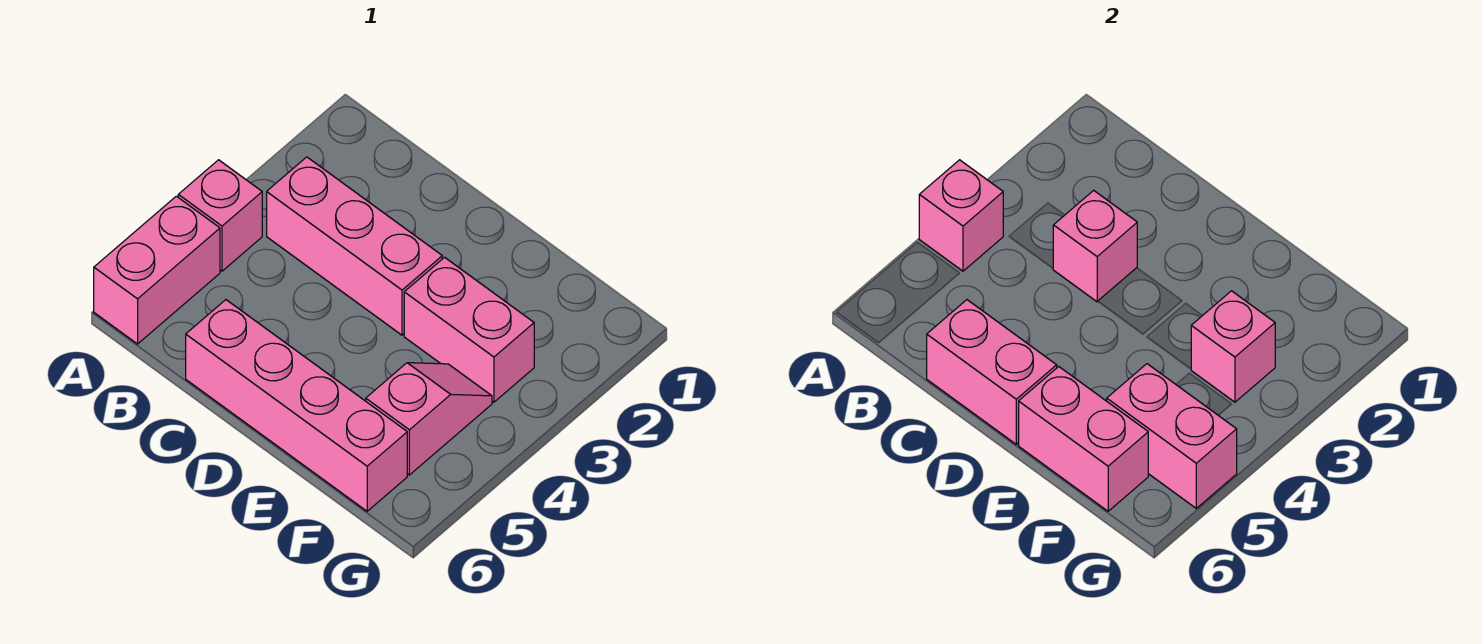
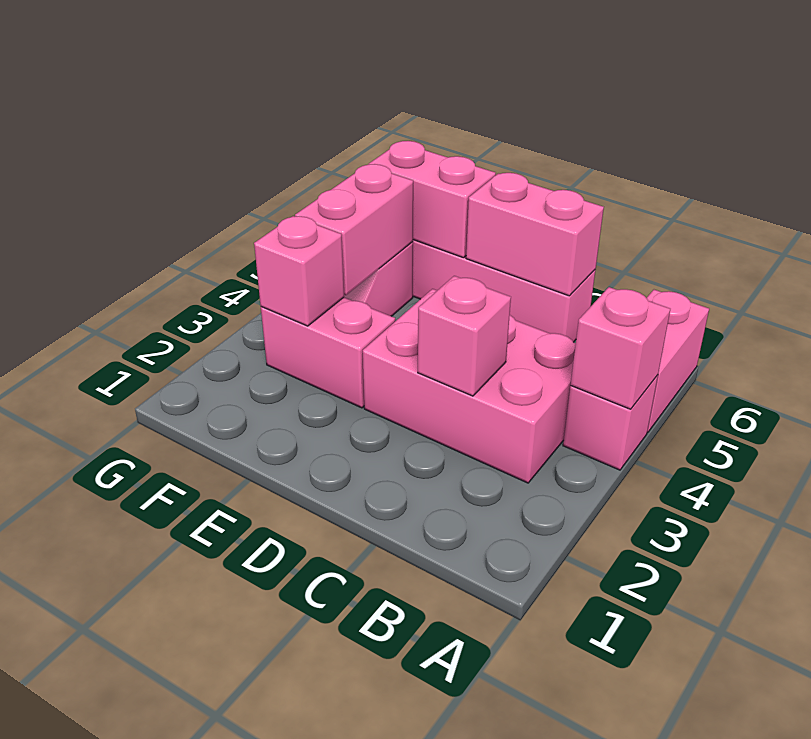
pink brick B3:D3 level 1 -> pink brick B3:D4 level 1
pink brick F5:G5 level 2 -> pink brick F4:F5 level 2

